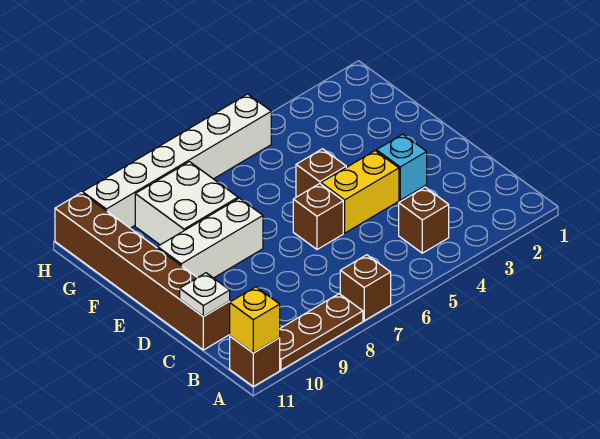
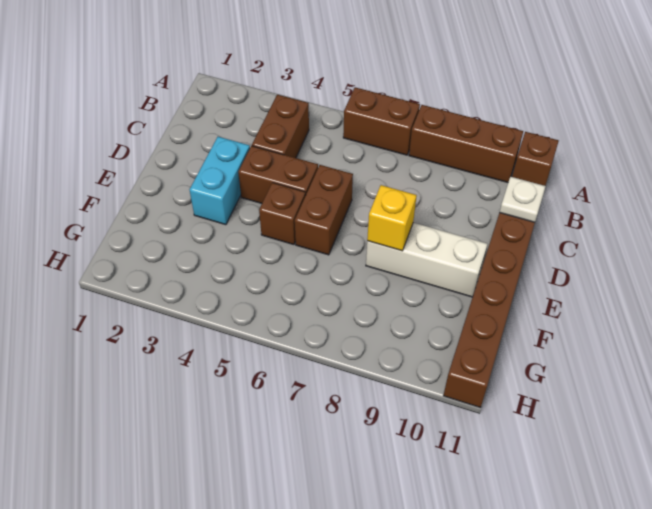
brown brick A7 level 1 -> brown brick A6:A7 level 1
brown plate A8:A10 level 1 -> brown brick A8:A10 level 1
yellow brick A11 level 2 -> yellow brick E8 level 2
brown brick B4 level 1 -> brown brick B4:C4 level 1
cyan brick D3 level 1 -> cyan brick D3:E3 level 1
yellow brick D4:D5 level 1 -> brown brick D4:D5 level 1
brown brick D6 level 1 -> brown brick D6:E6 level 1
white brick F8:G9 level 1 -> none
white brick H5:H10 level 1 -> none

